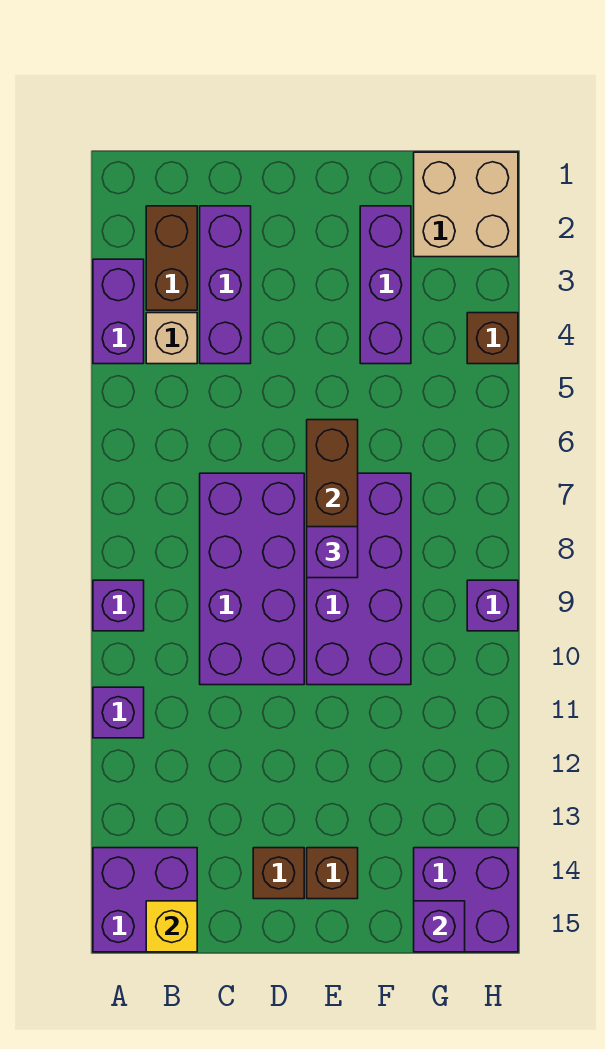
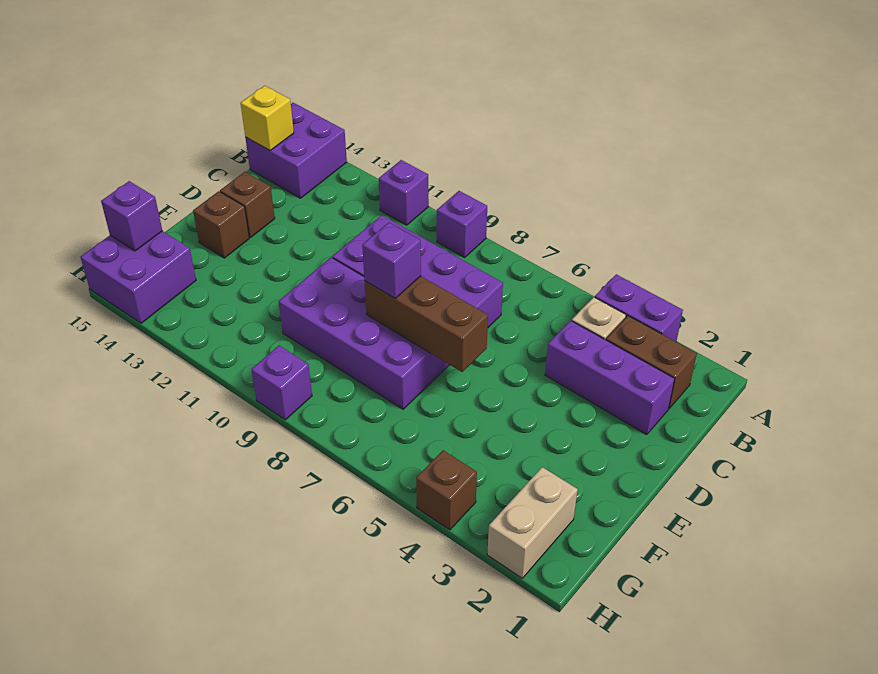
purple brick F2:F4 level 1 -> none
tan brick G1:H2 level 1 -> tan brick G2:H2 level 1

